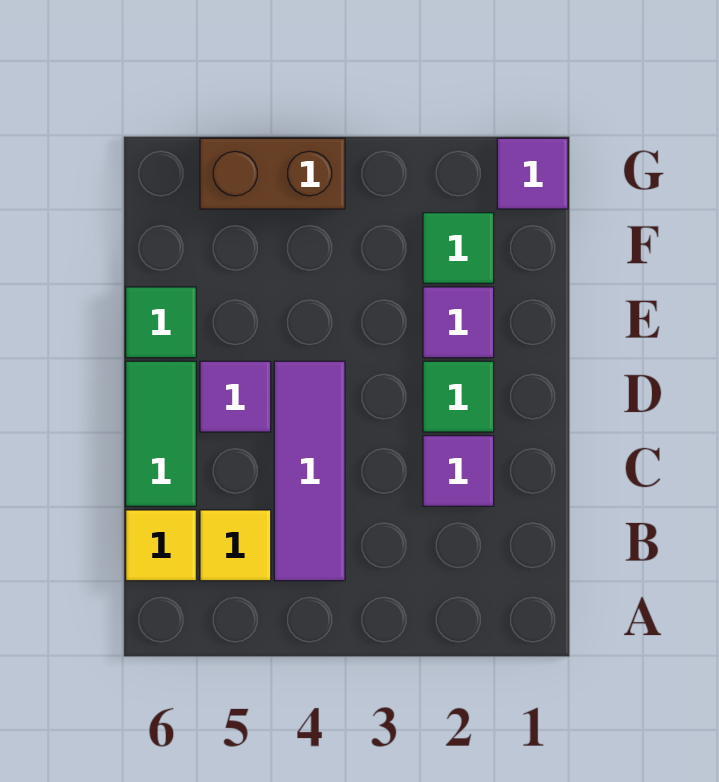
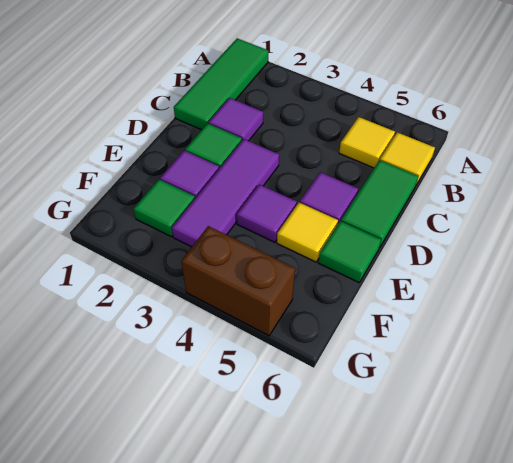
none -> green tile A1:C1 level 1
purple tile B4:D4 level 1 -> purple tile D3:F3 level 1
none -> yellow tile E5 level 1
purple tile G1 level 1 -> purple tile E4 level 1

